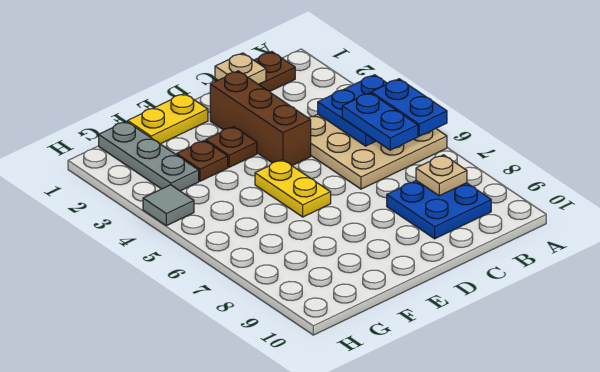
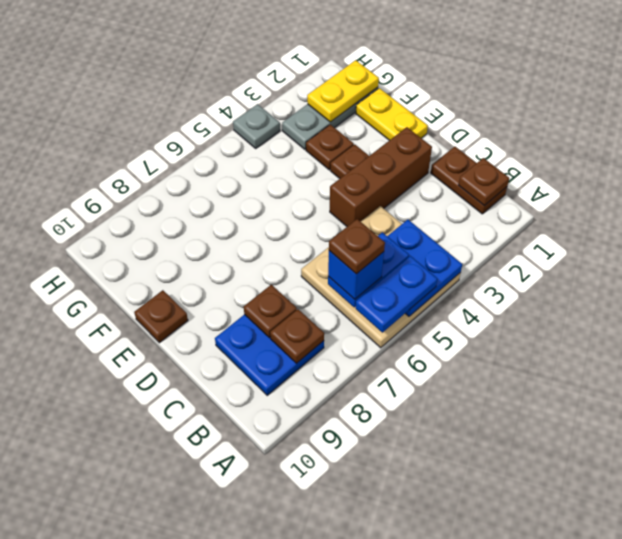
none -> brown plate B1 level 2
none -> blue brick B6 level 4
none -> brown plate B6 level 5
tan plate B8 level 2 -> brown plate B8 level 2
tan plate C1 level 2 -> none
none -> brown plate C8 level 2
yellow plate E5:E6 level 1 -> yellow plate G1:G2 level 2
none -> brown plate E10 level 1
grey tile H4 level 1 -> grey plate H4 level 1

